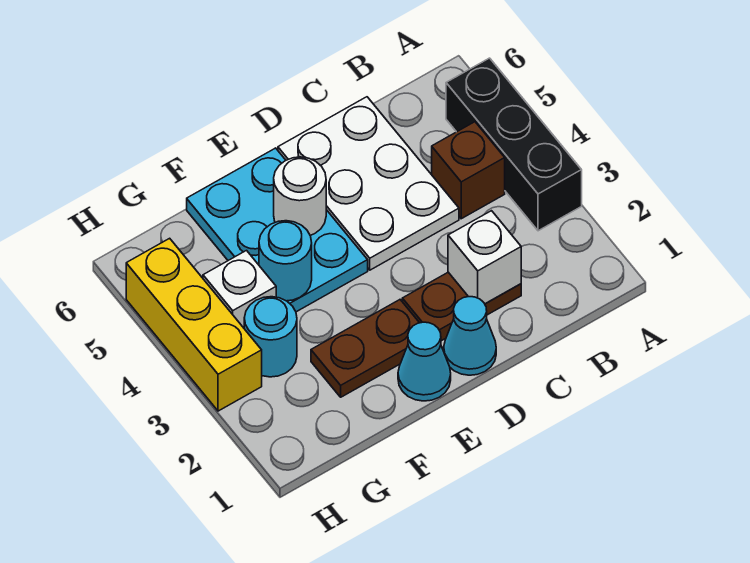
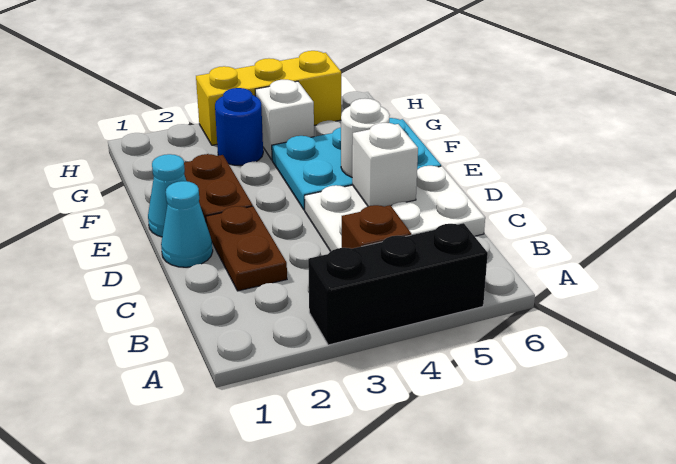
white brick C2 level 2 -> white brick D5 level 2
cyan round brick F4 level 2 -> none
cyan round brick G3 level 1 -> blue round brick G3 level 1

